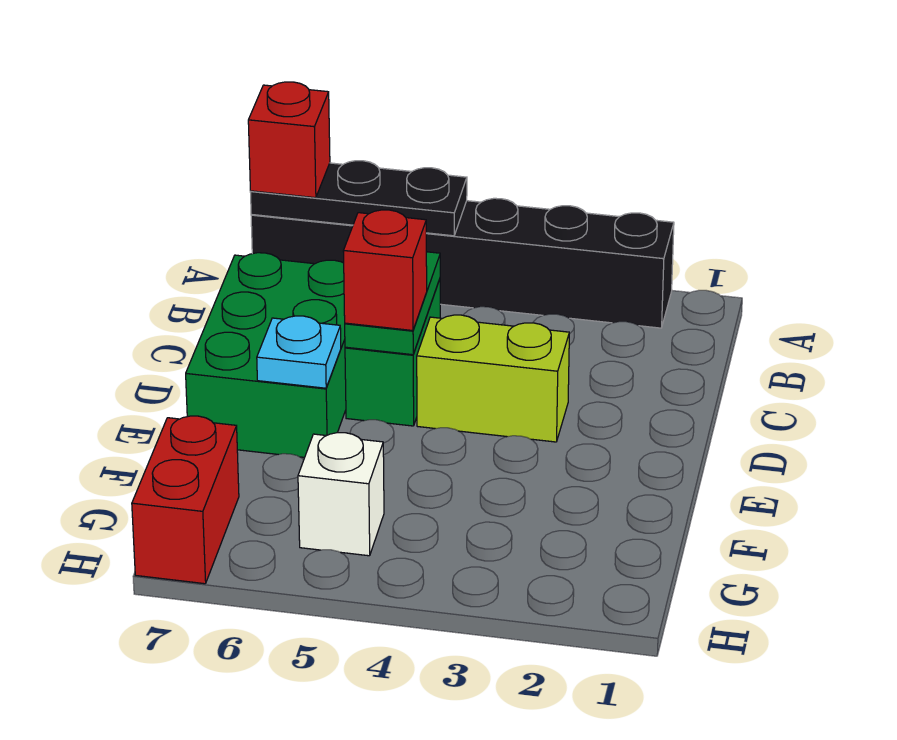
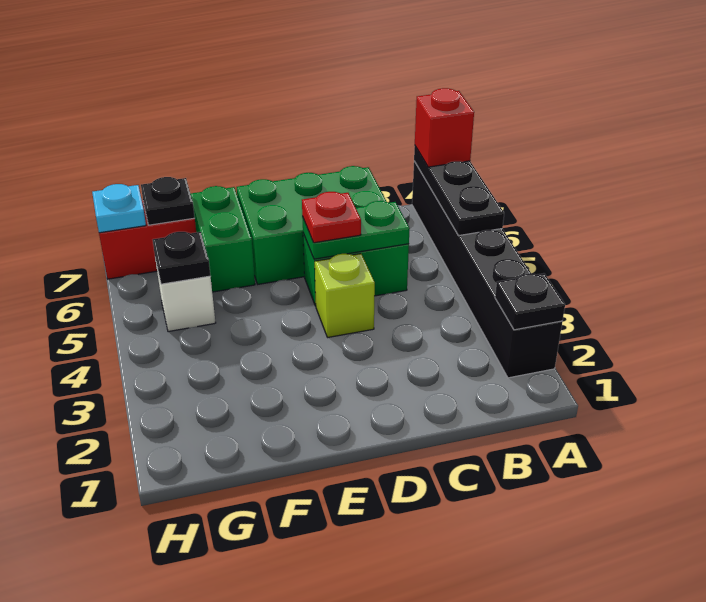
none -> black plate A2 level 2
lime brick D3:D4 level 1 -> lime brick D4 level 1
red brick D5 level 3 -> red plate D5 level 3
cyan plate E6 level 2 -> cyan plate H7 level 2
none -> green brick F6:F7 level 1
none -> black plate G5 level 2
none -> black plate G7 level 2

